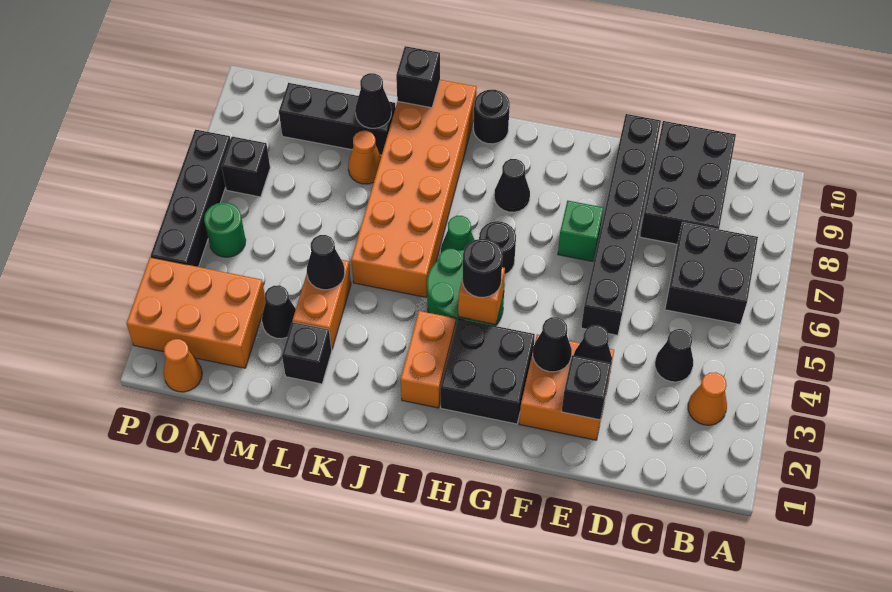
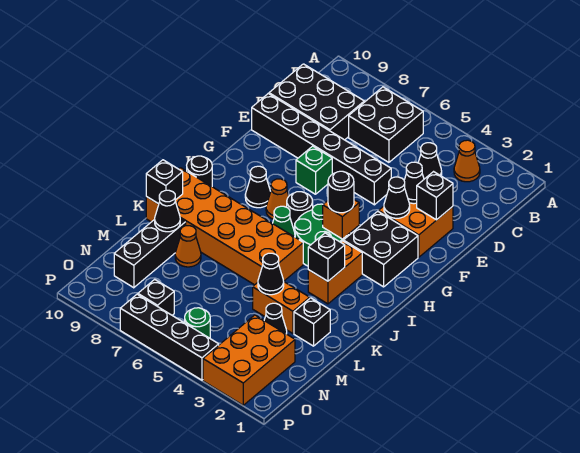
orange brick I2:I3 level 1 -> orange brick I3:J3 level 1
none -> black brick J3 level 2
orange cone O1 level 1 -> orange cone H7 level 1

